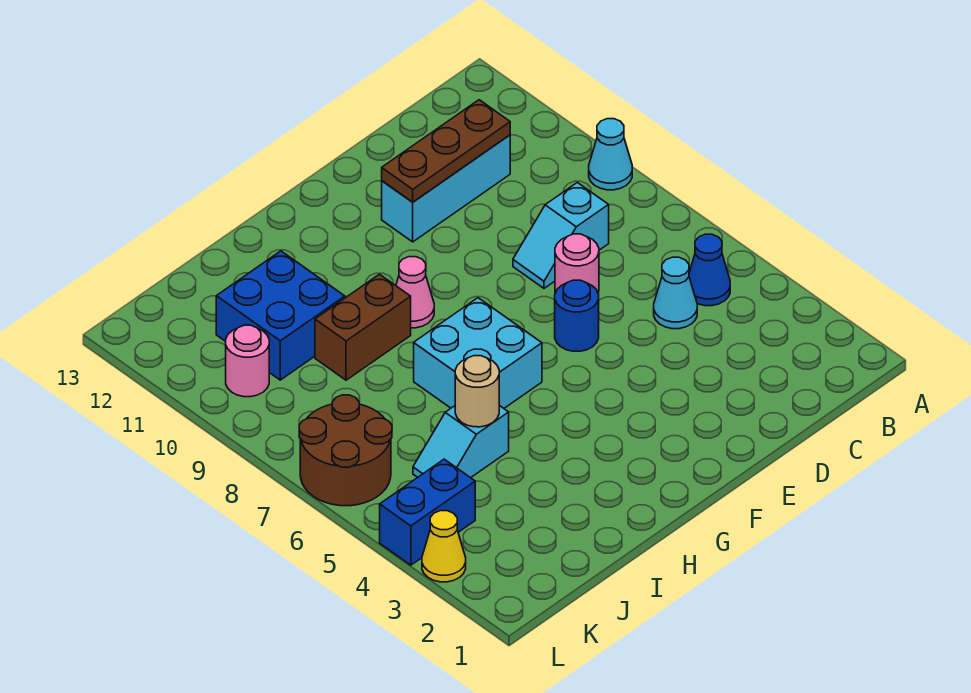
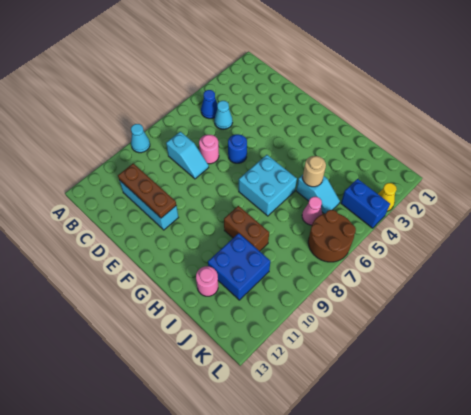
pink cone G9 level 1 -> pink cone J6 level 1
pink round brick K10 level 1 -> pink round brick I12 level 1

